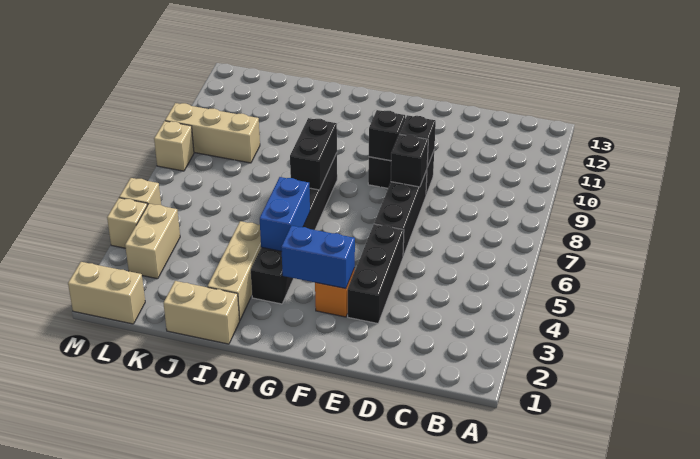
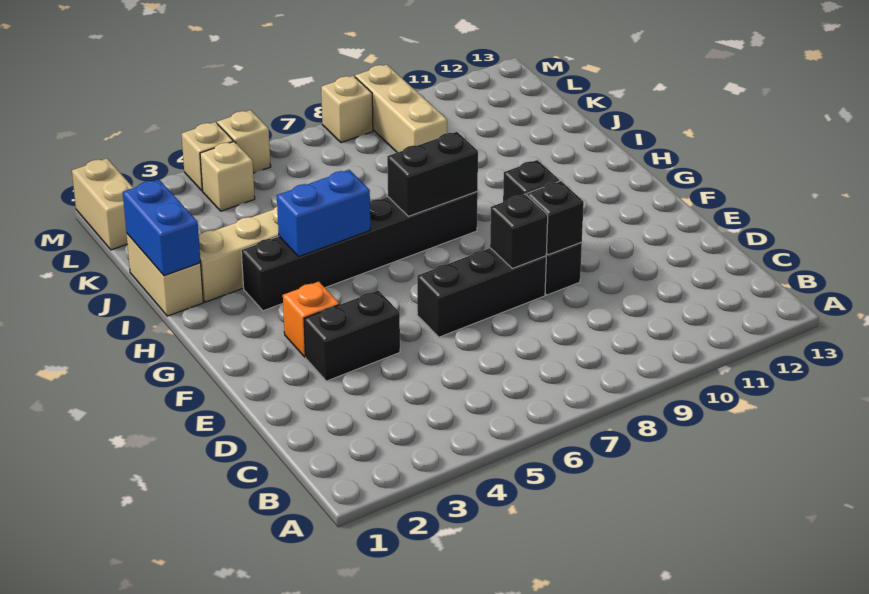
black brick E3:E5 level 1 -> black brick E3:E4 level 1
blue brick F3:G3 level 2 -> blue brick I1:J1 level 2
tan brick L3:L4 level 1 -> tan brick L4 level 1

